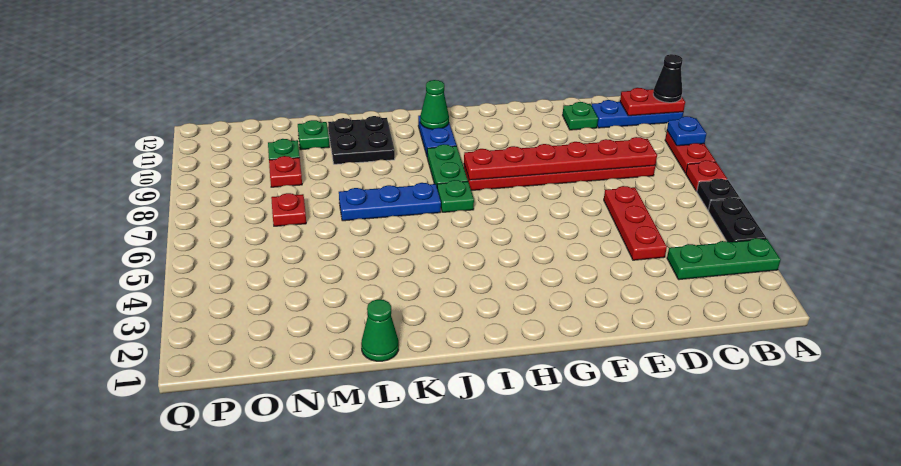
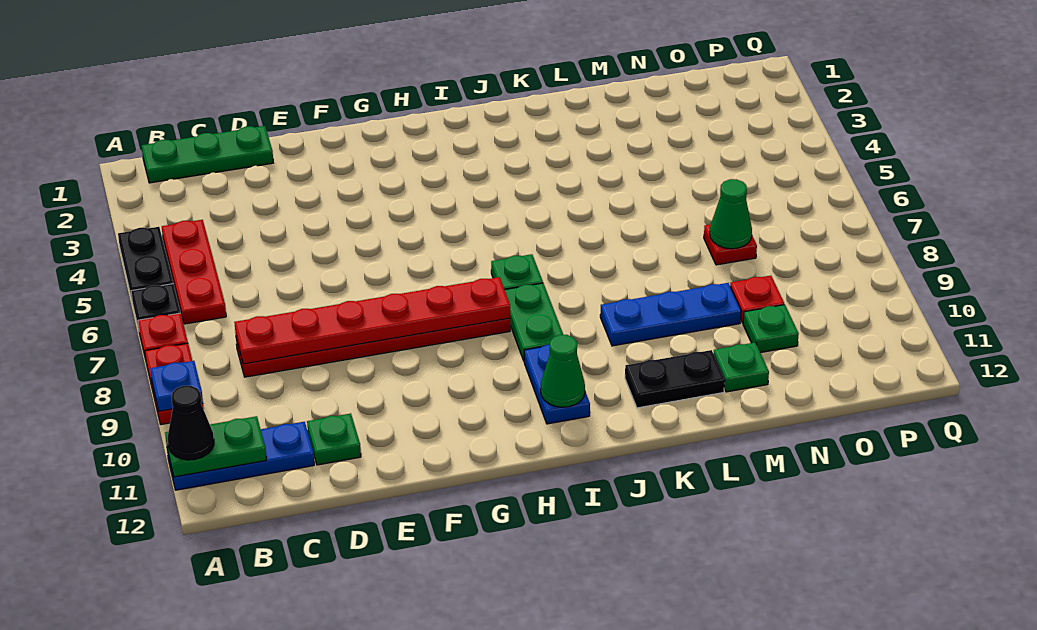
green plate A3:C3 level 1 -> green plate B1:D1 level 1
red plate A11:B11 level 2 -> green plate A11:B11 level 2
red plate D4:D6 level 1 -> red plate B4:B6 level 1
blue plate J7:L7 level 1 -> blue plate K9:M9 level 1
black plate K10:L11 level 1 -> black plate K11:L11 level 1
green cone L1 level 1 -> green cone N7 level 2

